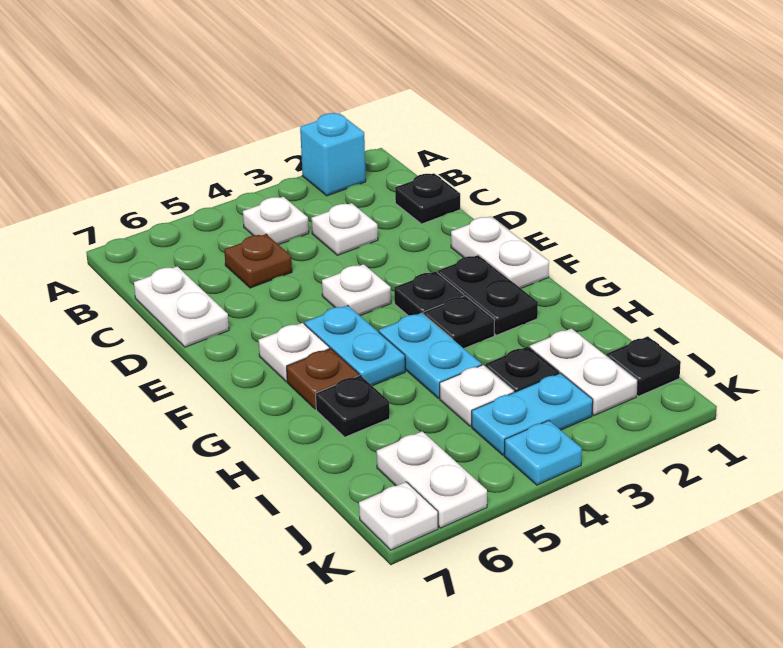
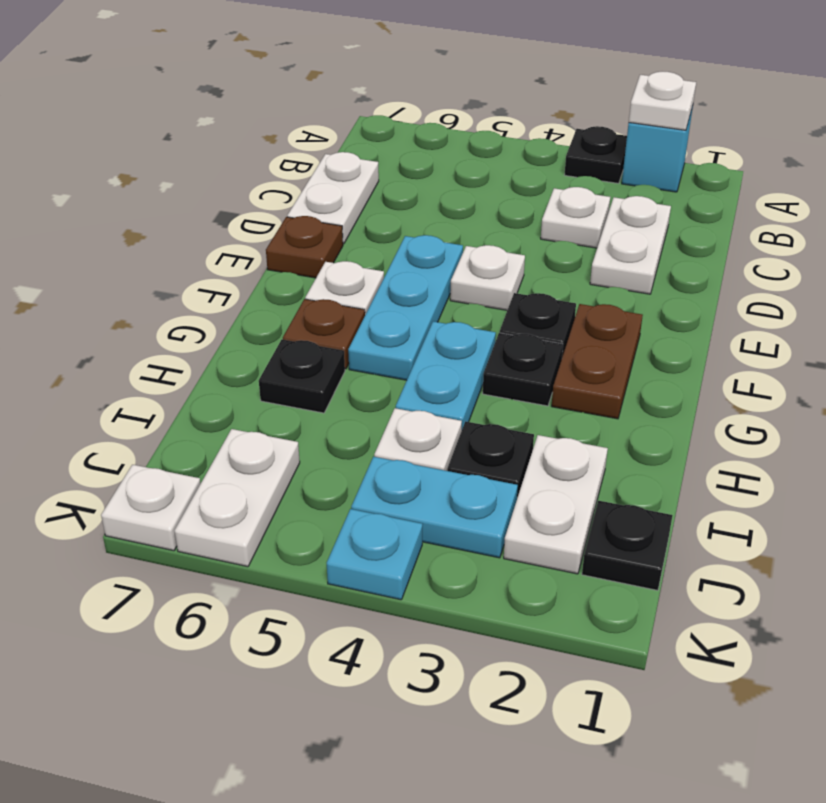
white plate B4 level 1 -> white plate A2 level 2
black plate C1 level 1 -> black plate A3 level 1
brown plate C5 level 1 -> brown plate E7 level 1
white plate E1:F1 level 1 -> white plate C2:D2 level 1
black plate F2:G2 level 1 -> brown plate F2:G2 level 1
cyan plate F5:G5 level 1 -> cyan plate E5:G5 level 1

